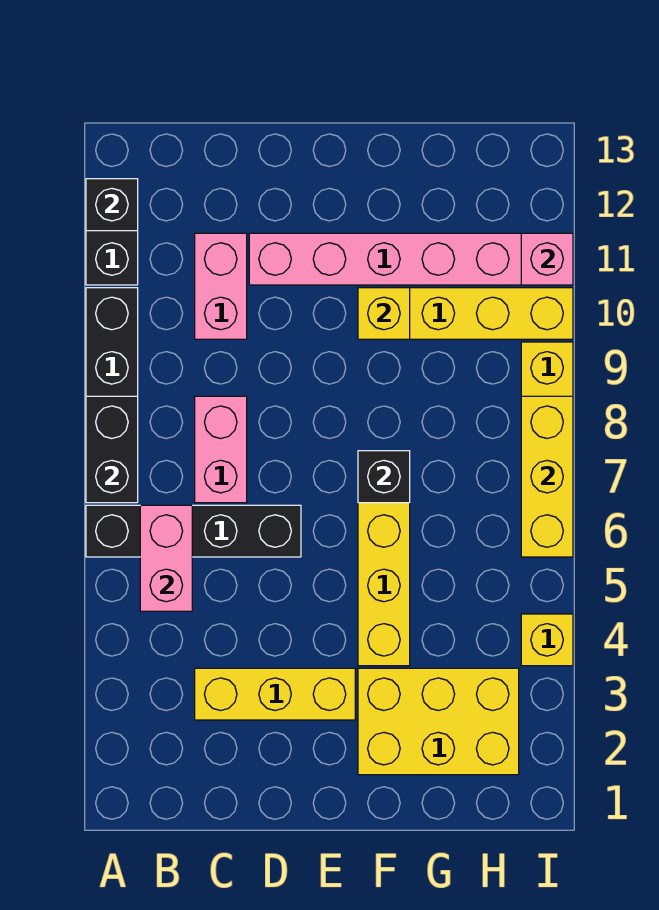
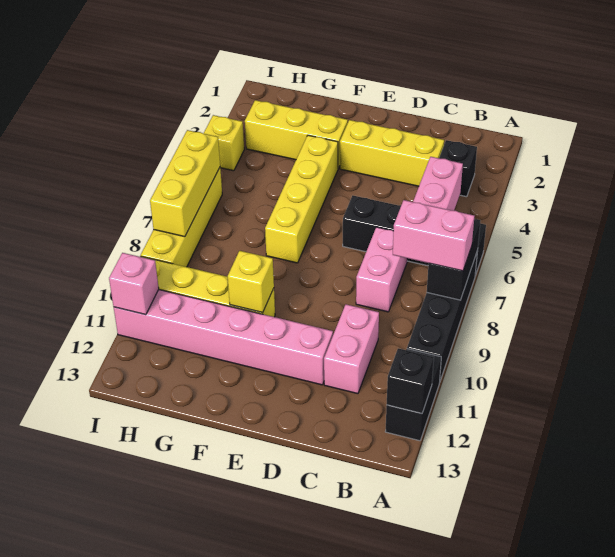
none -> pink brick A8:B8 level 3
yellow brick F2:H3 level 1 -> yellow brick F3:H3 level 1
black brick F7 level 2 -> black brick B3 level 1

